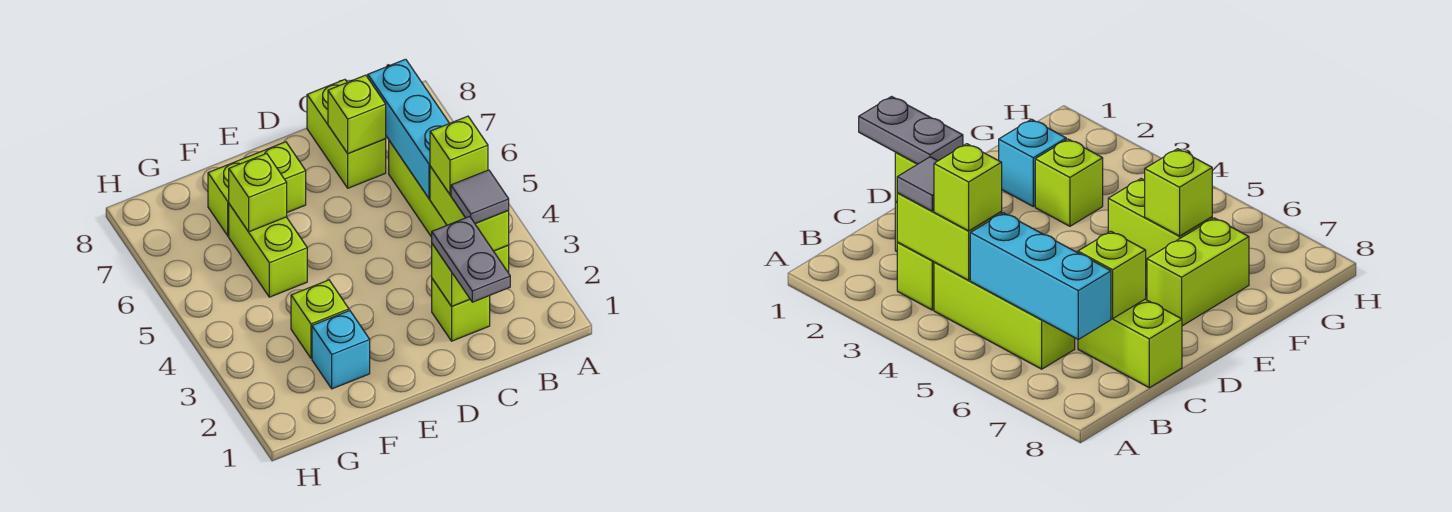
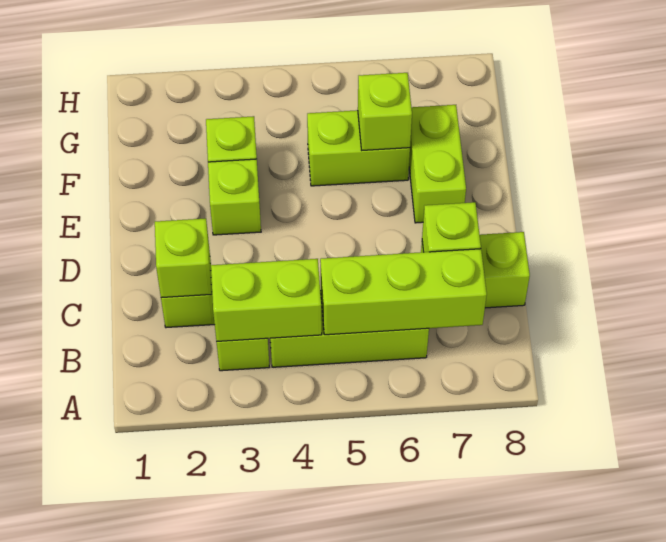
grey tile B3 level 3 -> none
lime brick B4 level 3 -> lime brick E3 level 1
cyan brick B5:B7 level 2 -> lime brick B5:B7 level 2
grey plate C1:C2 level 3 -> none
cyan brick F2 level 1 -> none

